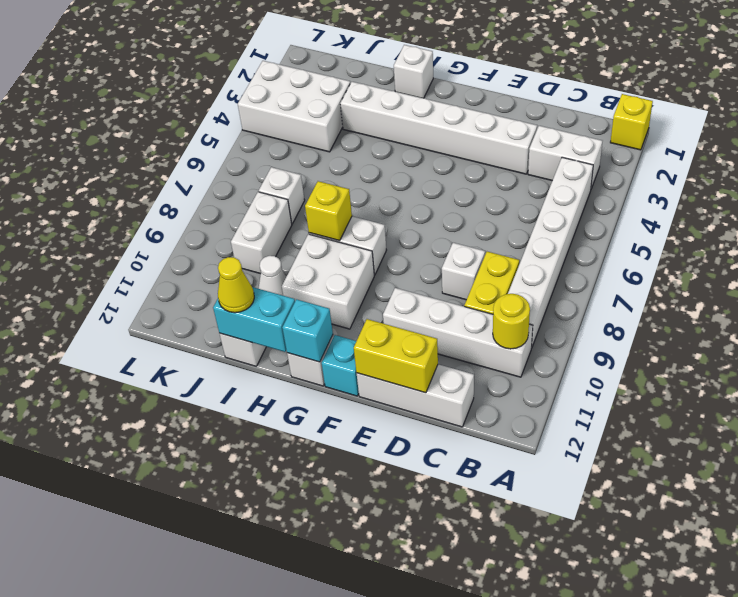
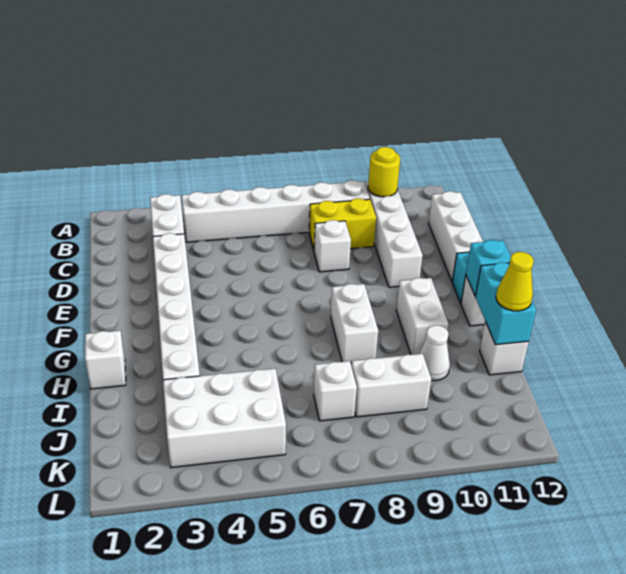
yellow brick A1 level 1 -> none
yellow brick D12:E12 level 2 -> none
white brick G9:H10 level 1 -> white brick G10:H10 level 1
yellow brick H8 level 2 -> none
white brick J3:L4 level 1 -> white brick J3:K5 level 1

